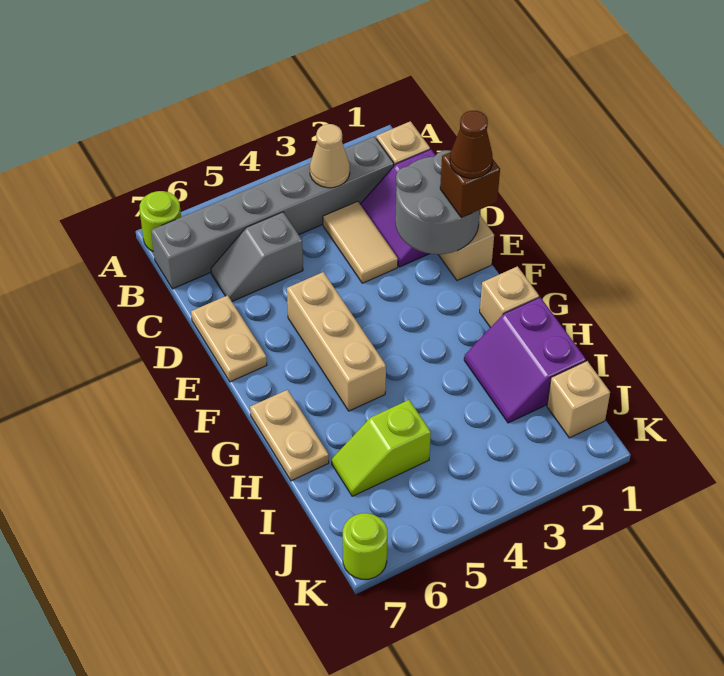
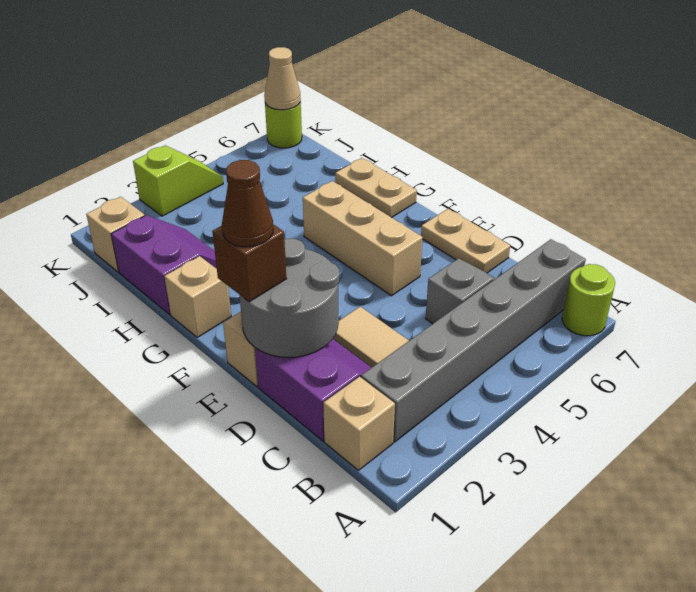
tan cone B3 level 2 -> tan cone K7 level 2
lime slope I5:I6 level 1 top 5 -> lime slope K3:K4 level 1 top 3

